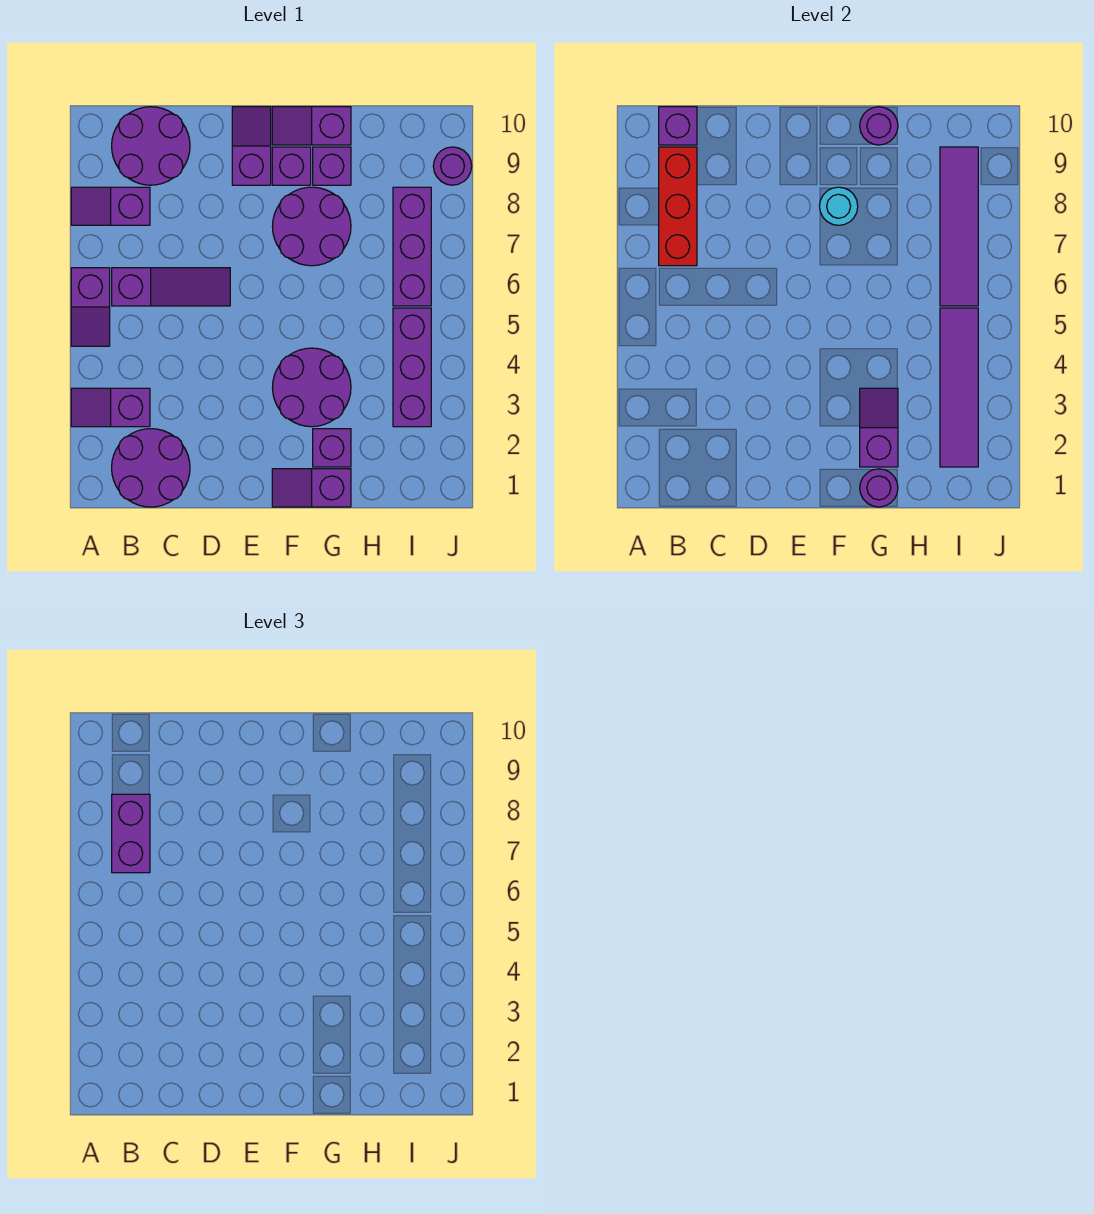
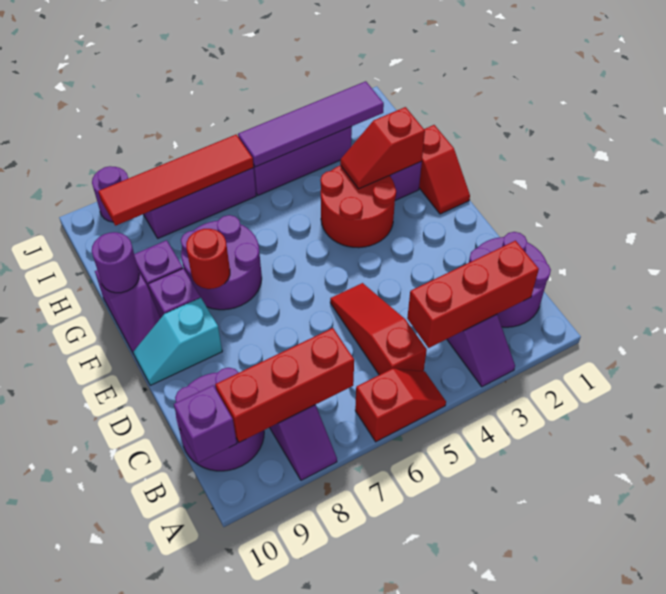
purple slope A5:A6 level 1 top 6 -> red slope A5:A6 level 1 top 6
none -> red brick B2:B4 level 2
none -> red slope B5:D5 level 1 top B
purple slope B6:D6 level 1 top B -> none
purple brick B7:B8 level 3 -> none
purple slope E9:E10 level 1 top 9 -> cyan slope E9:E10 level 1 top 9
purple slope F1:G1 level 1 top G -> red slope F1:G1 level 1 top G
purple round brick F3:G4 level 1 -> red round brick F3:G4 level 1
cyan round brick F8 level 2 -> red round brick F8 level 2
purple round brick G1 level 2 -> none
purple slope G2:G3 level 2 top 2 -> red slope G2:G3 level 2 top 2
purple tile I6:I9 level 2 -> red tile I6:I9 level 2

